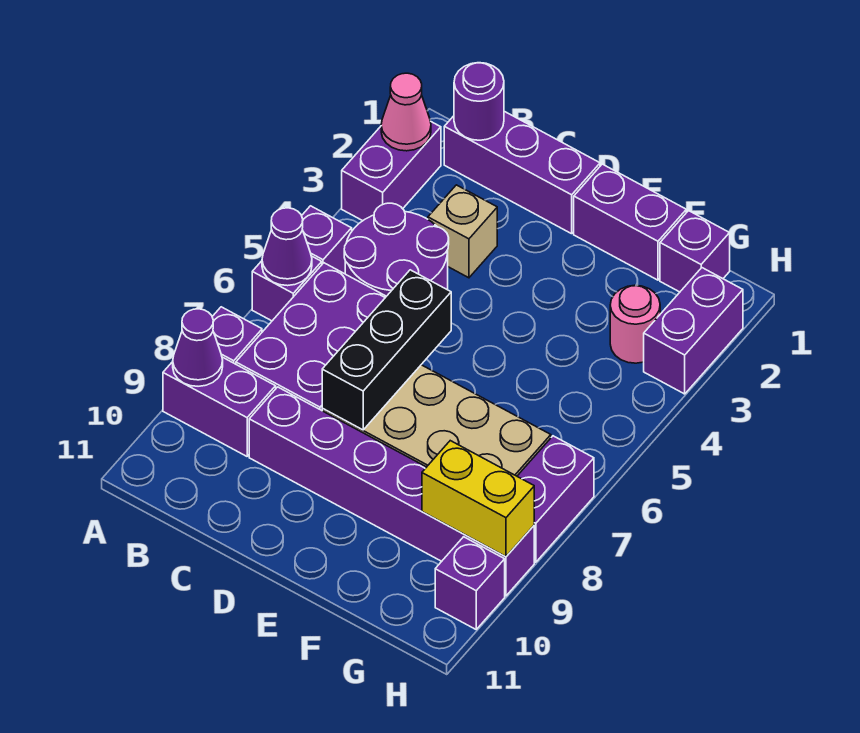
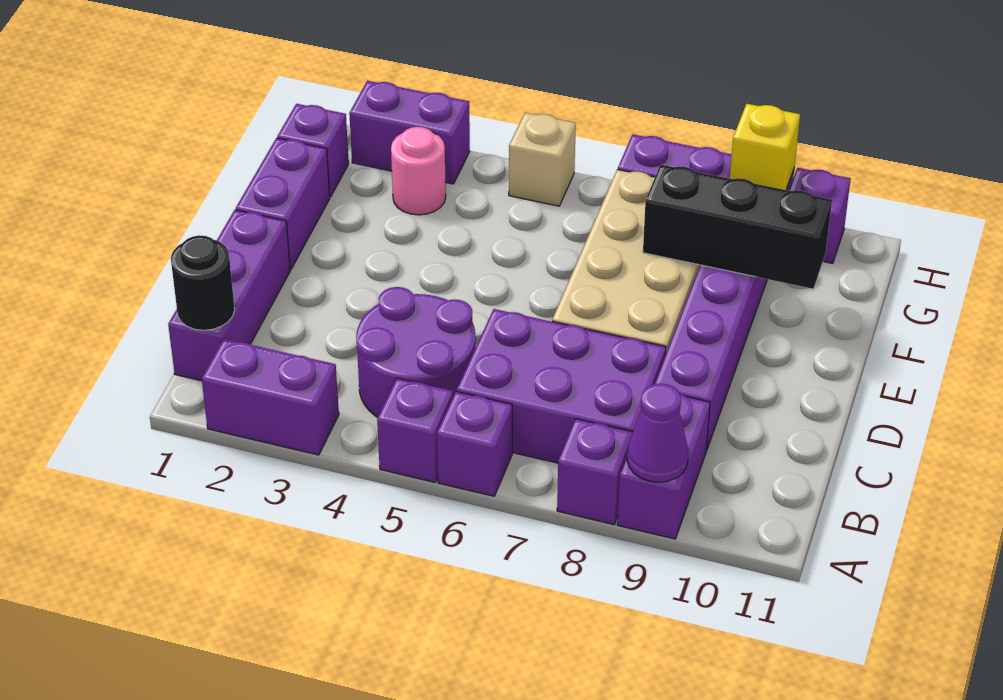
pink cone A2 level 2 -> none
purple cone A6 level 2 -> none
purple round brick B1 level 2 -> black round brick B1 level 2
tan brick C3 level 1 -> tan brick H5 level 1
black brick D6:D8 level 2 -> black brick F8:F10 level 2
yellow brick G9:H9 level 2 -> yellow brick H9 level 2

